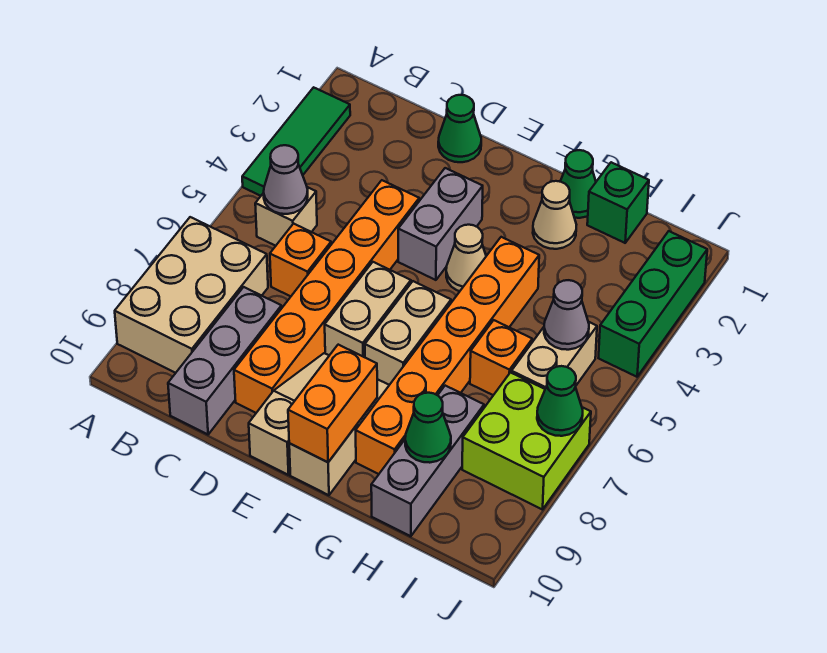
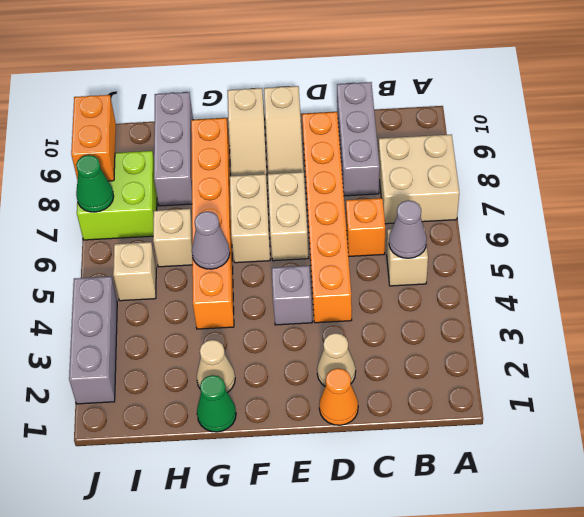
green tile A2:A4 level 1 -> none
tan brick A7:B9 level 1 -> tan brick A7:B8 level 1
green cone D1 level 1 -> orange cone D1 level 1
grey brick E3:E4 level 1 -> grey brick E4 level 1
tan cone F4 level 1 -> tan cone D2 level 1
orange brick F9:F10 level 2 -> orange brick J8:J9 level 2
green brick H1 level 1 -> none
orange brick H6 level 1 -> tan brick H6 level 1
green cone H9 level 2 -> none
tan brick I5:I6 level 1 -> tan brick I5 level 1
grey cone I5 level 2 -> grey cone G5 level 2
green brick J2:J4 level 1 -> grey brick J2:J4 level 1

